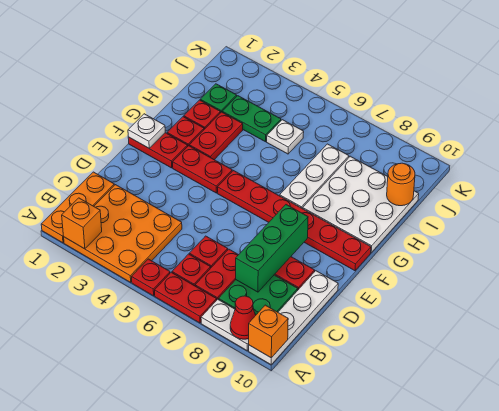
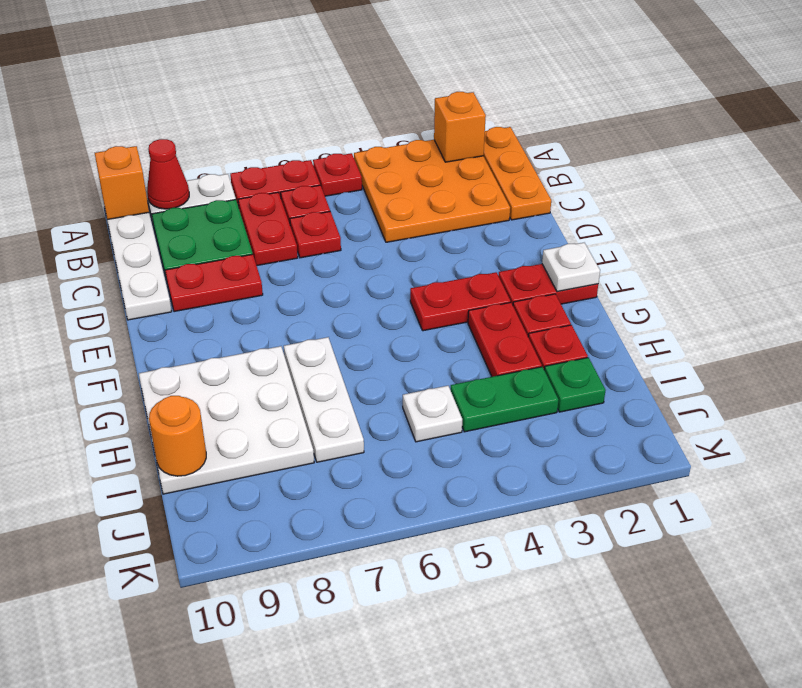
green brick C8:E8 level 2 -> none
red plate F5:F10 level 1 -> none

